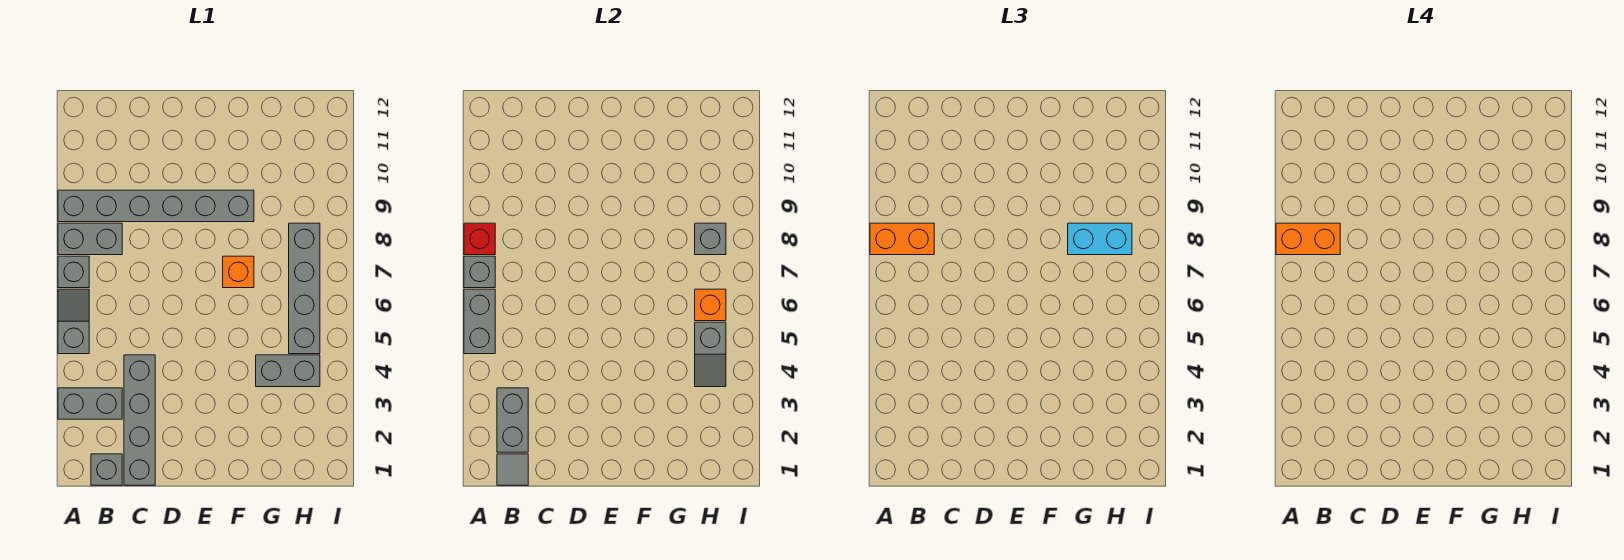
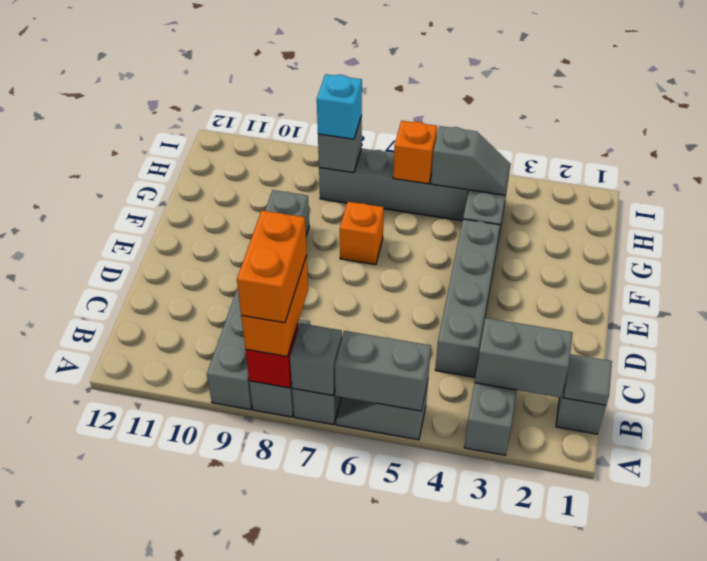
grey brick C1:C4 level 1 -> grey brick C4:F4 level 1
cyan brick G8:H8 level 3 -> cyan brick H8 level 3

